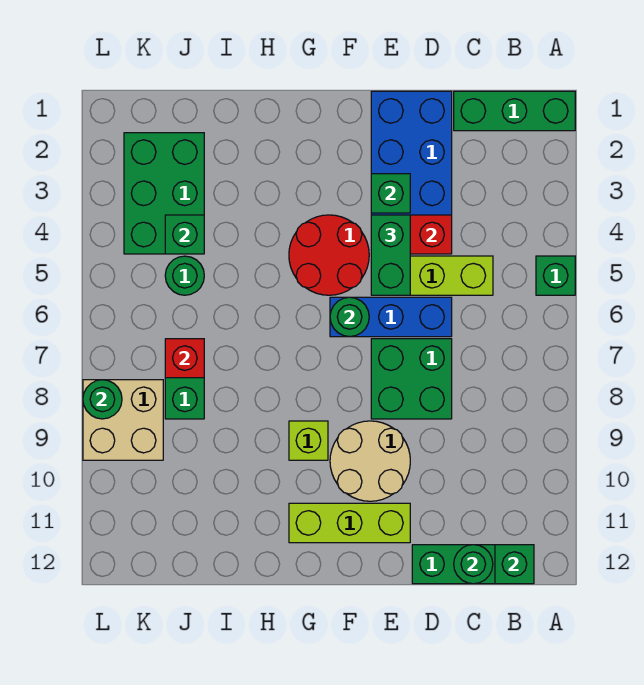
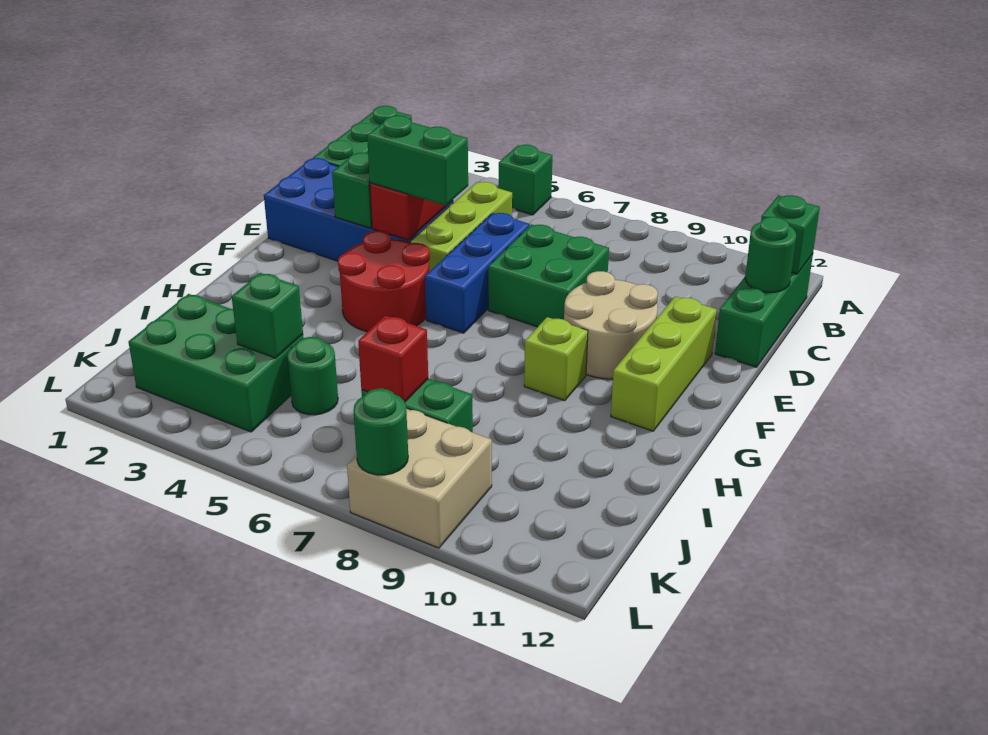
green round brick F6 level 2 -> none

